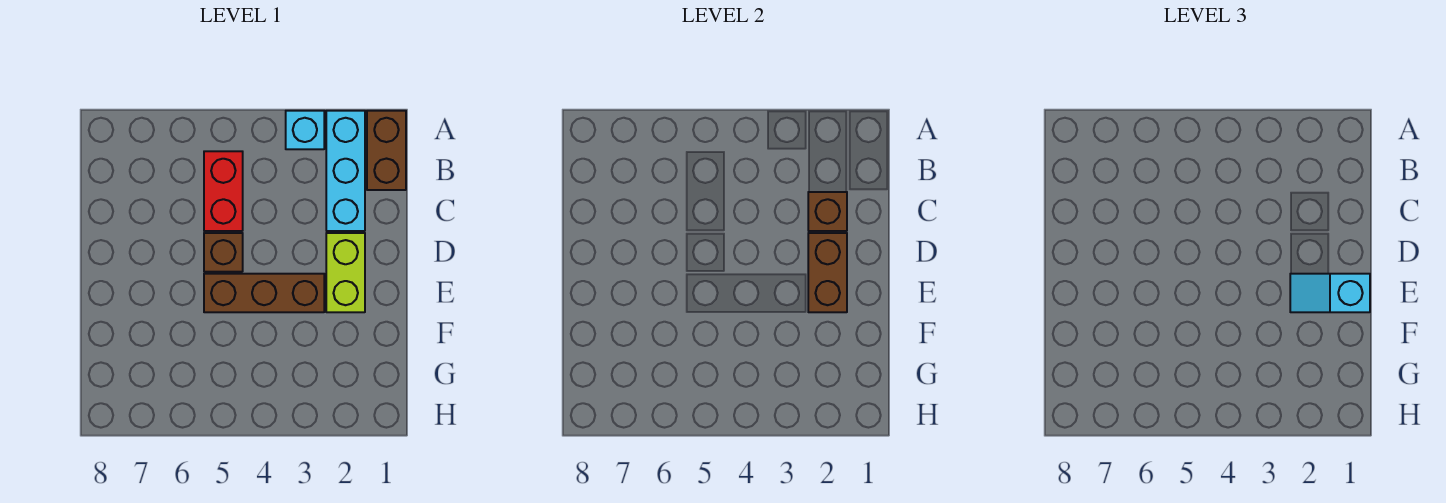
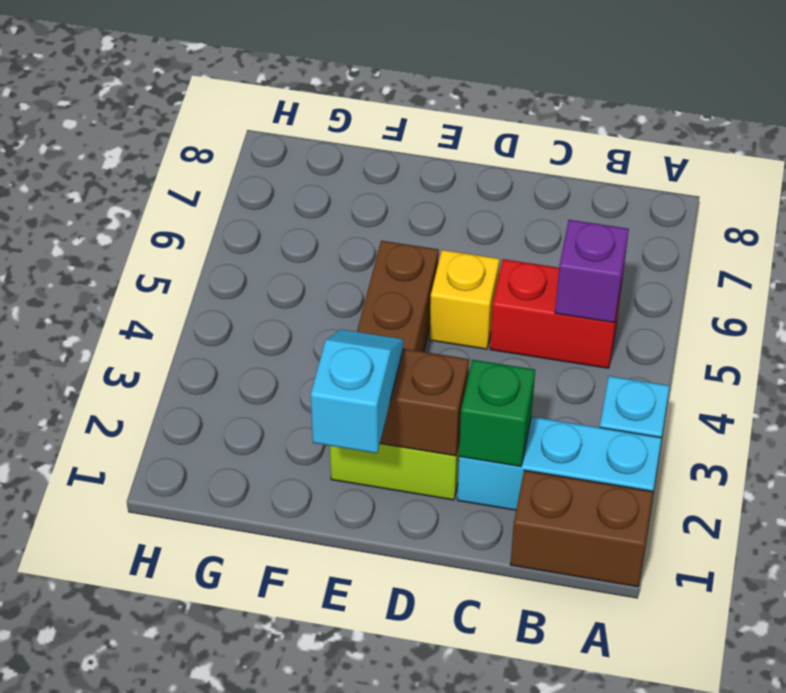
none -> purple brick B5 level 2
brown brick C2 level 2 -> green brick C2 level 2
brown brick D5 level 1 -> yellow brick D5 level 1

